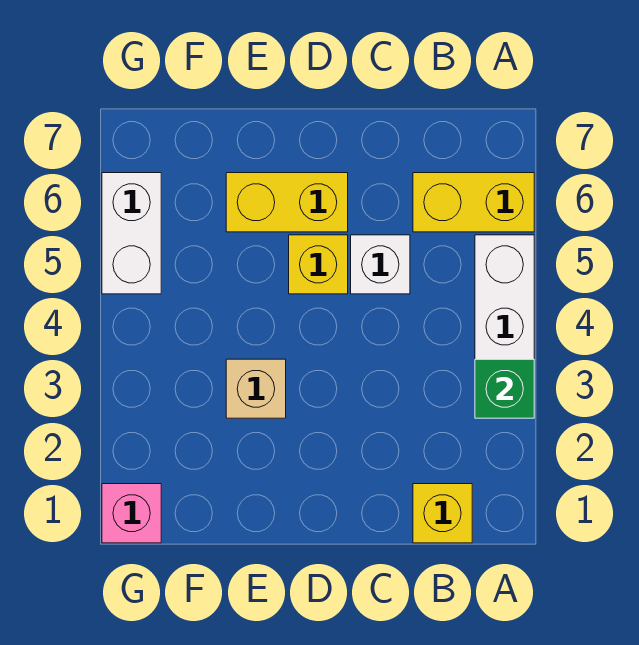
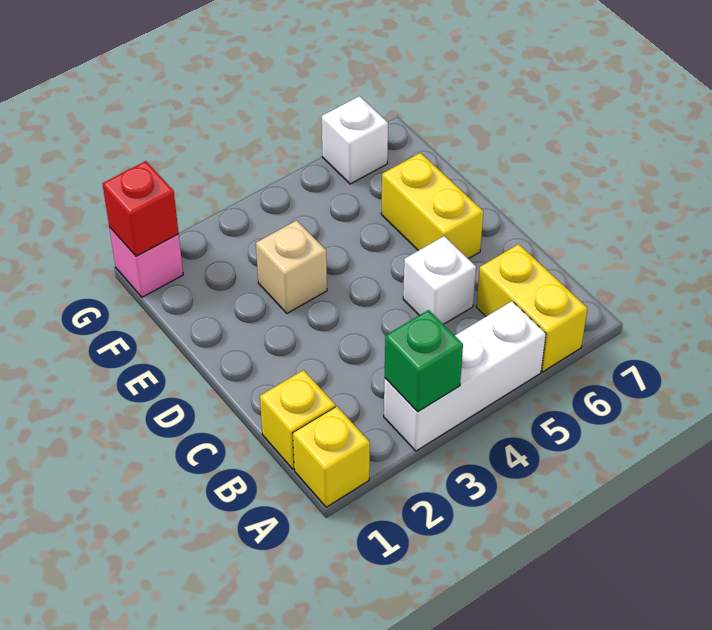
yellow brick D5 level 1 -> yellow brick A1 level 1
none -> red brick G1 level 2
white brick G5:G6 level 1 -> white brick G6 level 1

